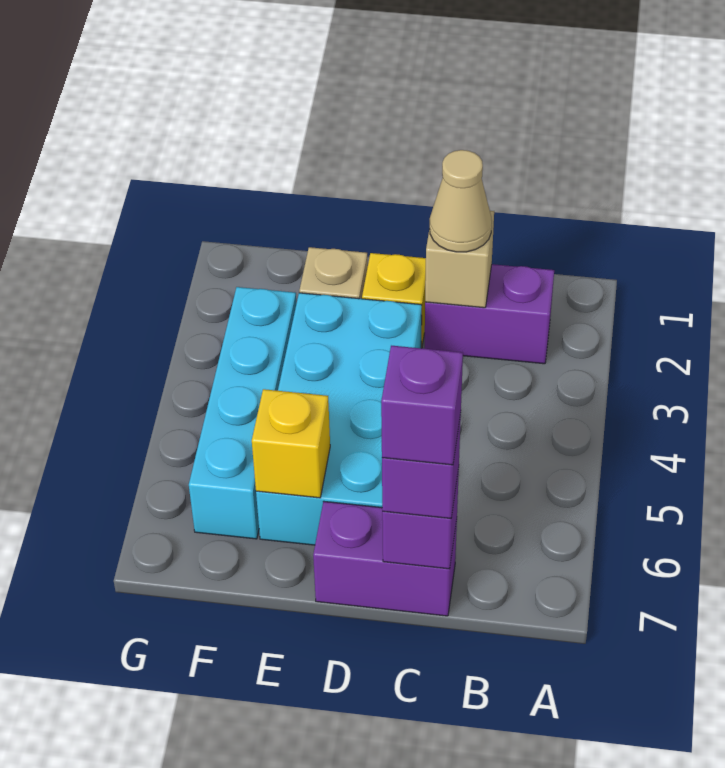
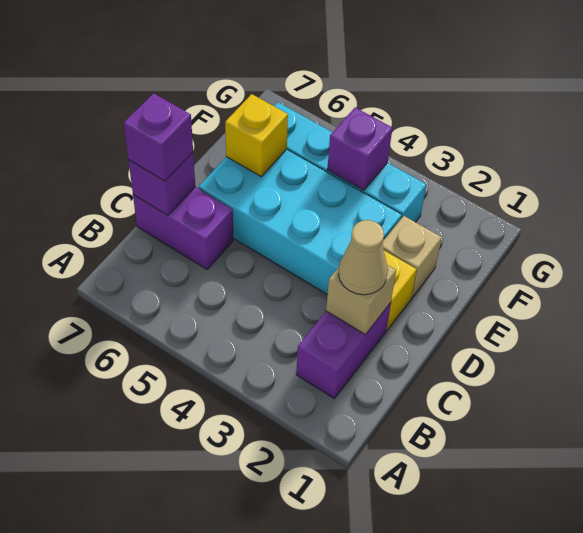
purple brick C7:D7 level 1 -> purple brick C6:C7 level 1
purple brick C7 level 4 -> purple brick F4 level 2

